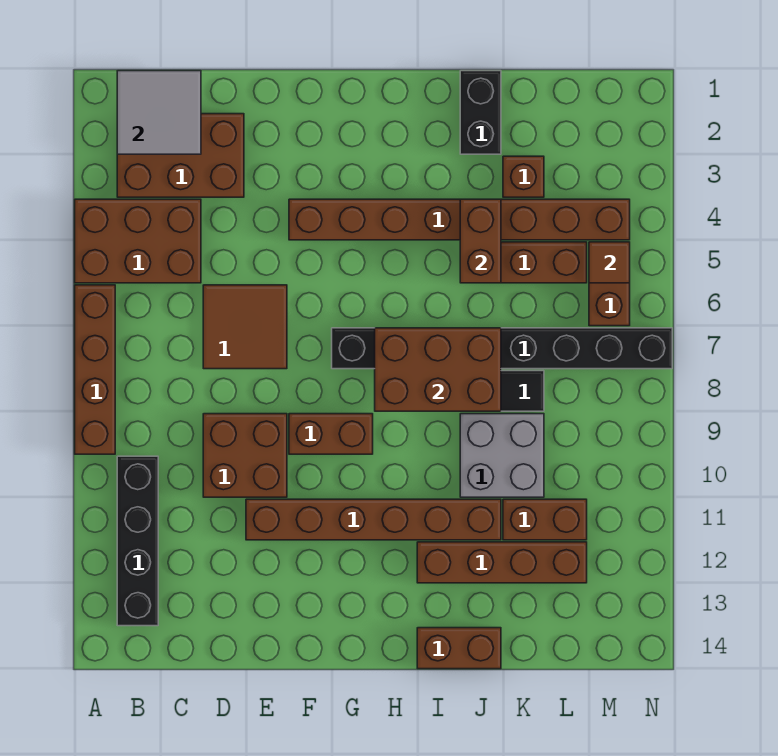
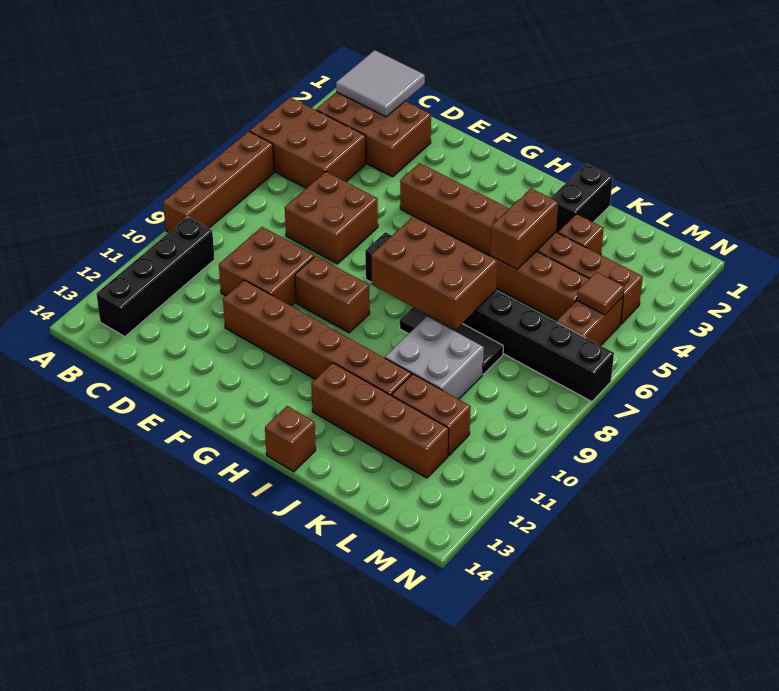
brown tile D6:E7 level 1 -> brown brick D6:E7 level 1
brown brick I14:J14 level 1 -> brown brick I14 level 1

